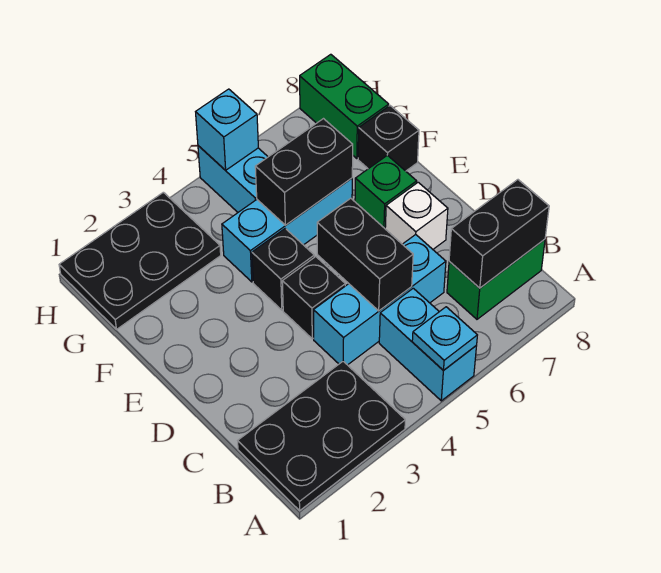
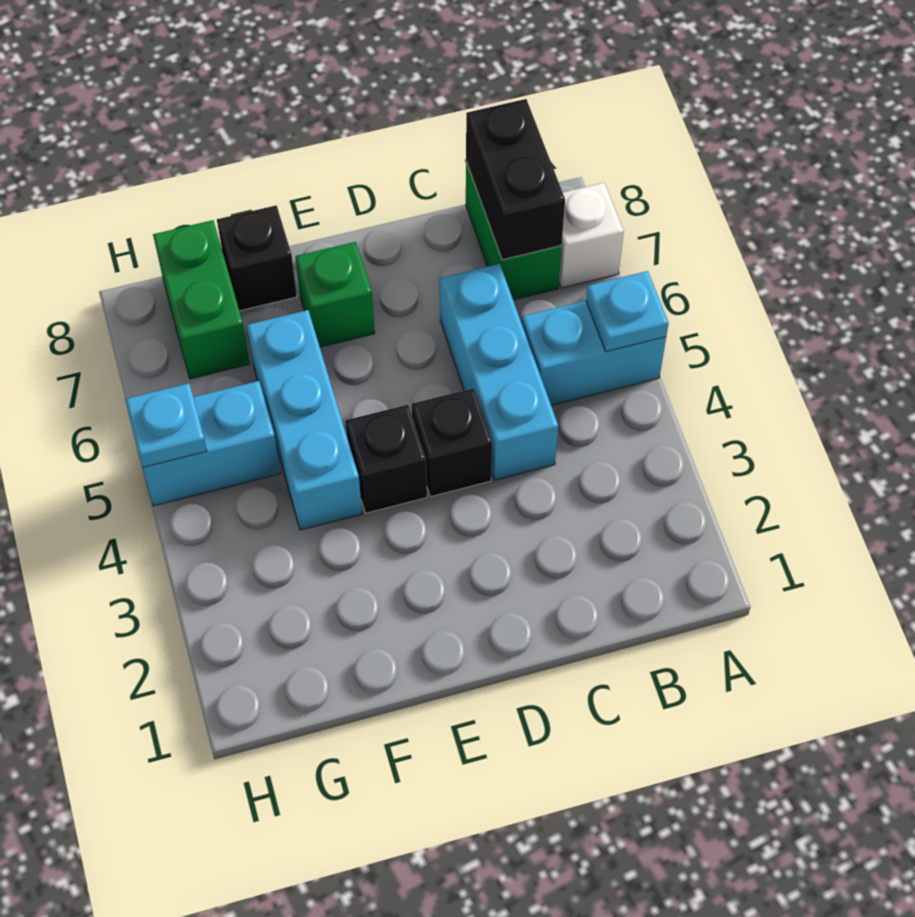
black plate A1:B3 level 1 -> none
black brick C5:D5 level 2 -> none
white brick D7 level 1 -> white brick A7 level 1
black brick F5:F6 level 2 -> none
black plate G1:H3 level 1 -> none
green brick G8:H8 level 1 -> green brick G7:G8 level 1
cyan brick H5 level 2 -> cyan plate H5 level 2

